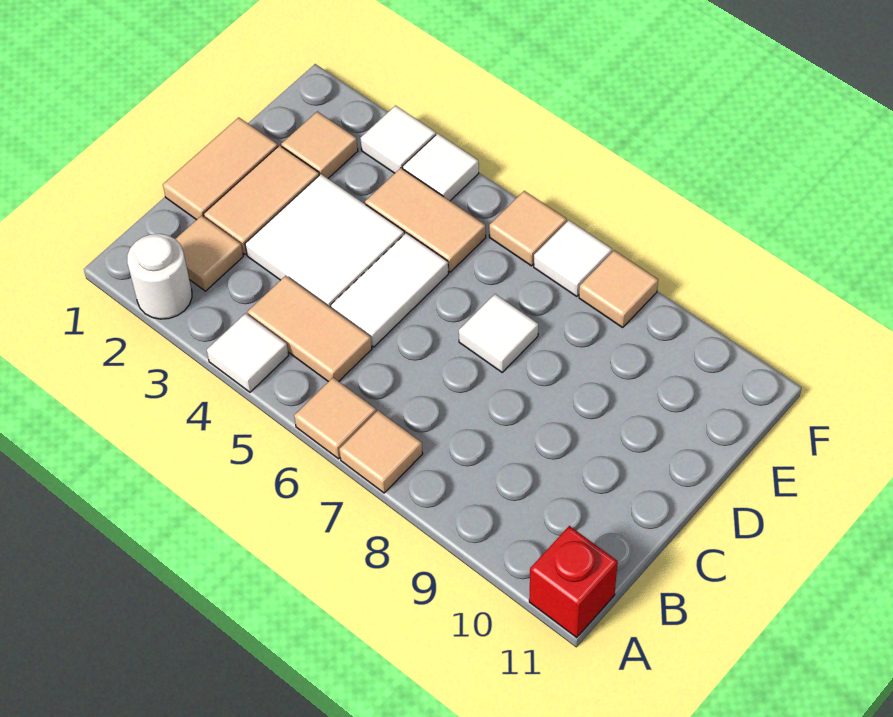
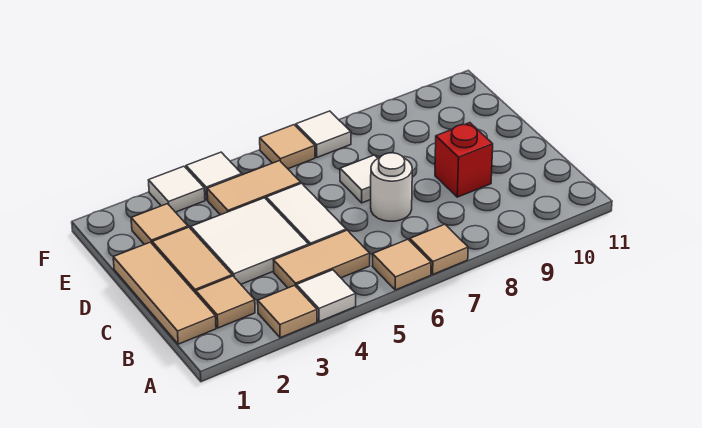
white round brick A2 level 1 -> white round brick C7 level 1
red brick A11 level 1 -> red brick C9 level 1
tan tile C1:D1 level 1 -> tan tile B1:D1 level 1
tan tile F8 level 1 -> tan tile A3 level 1

